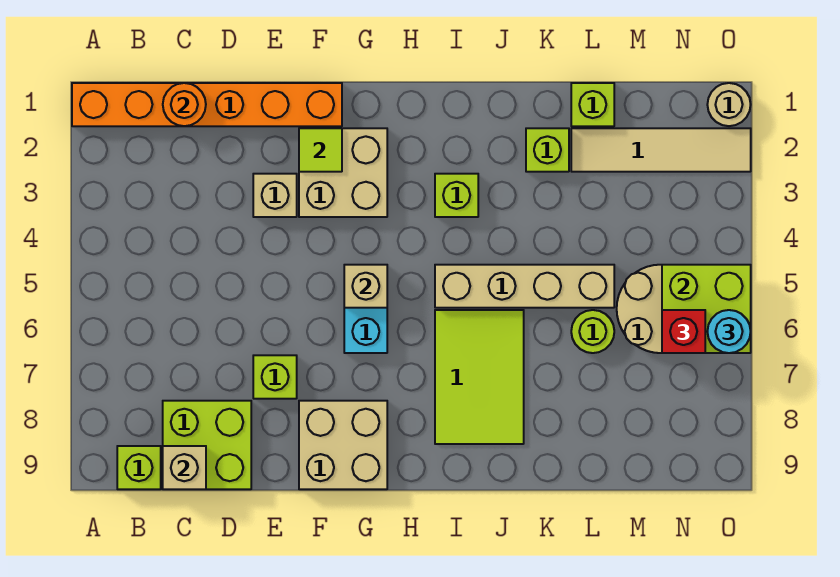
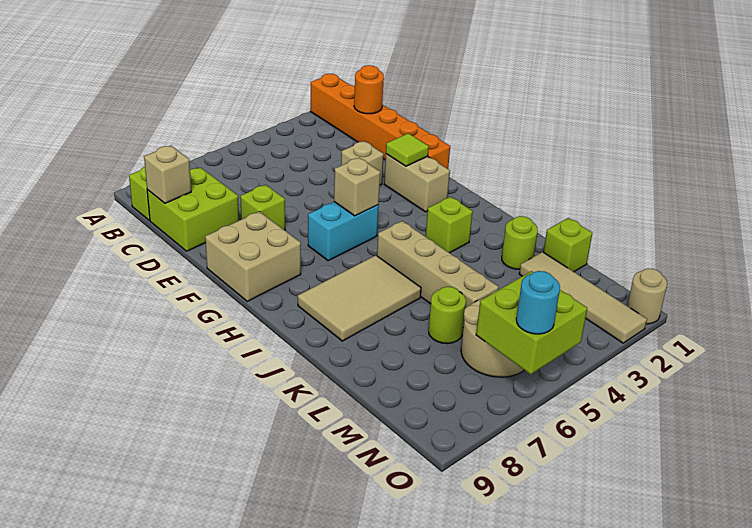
tan brick F2:G3 level 1 -> tan brick F2:G2 level 1
lime tile I6:J8 level 1 -> tan tile I6:J8 level 1
lime brick K2 level 1 -> lime round brick K2 level 1
red brick N6 level 3 -> none

